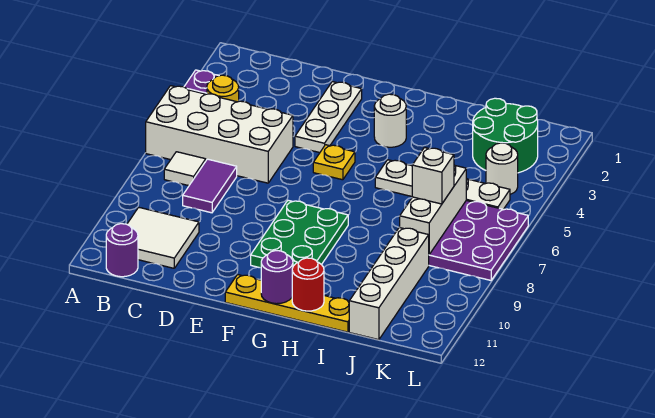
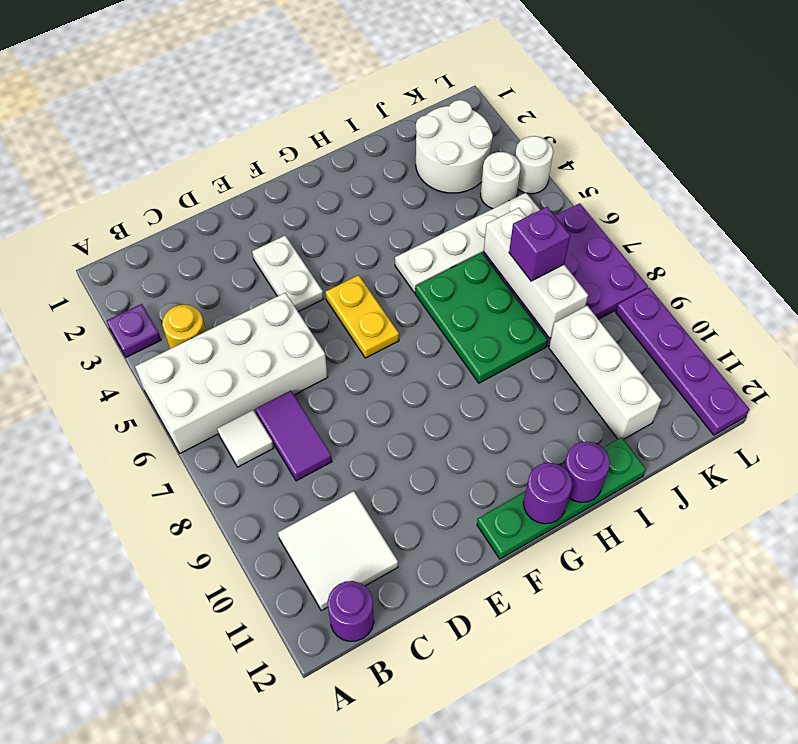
white plate E2:E4 level 1 -> white plate E3:E4 level 1
yellow plate F5 level 1 -> yellow plate F5:F6 level 1
green plate F8:G10 level 1 -> green plate H6:I8 level 1
yellow plate F12:I12 level 1 -> green plate F12:I12 level 1
white round brick G3 level 1 -> white round brick L4 level 1
red round brick H12 level 2 -> purple round brick H12 level 2
green round brick J2:K3 level 1 -> white round brick J2:K3 level 1
white brick J7 level 3 -> purple brick J7 level 3
white brick J9:J12 level 1 -> white brick J9:J11 level 1
none -> purple plate L9:L12 level 1

